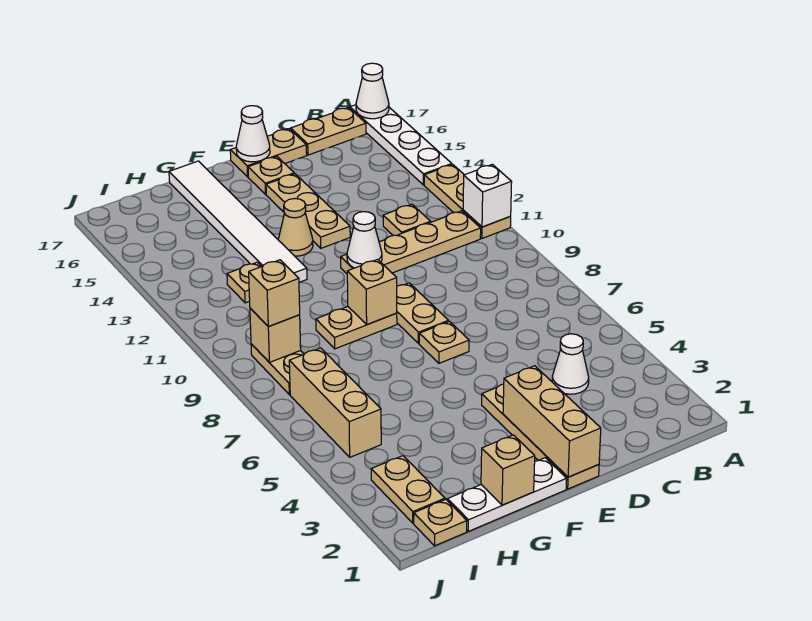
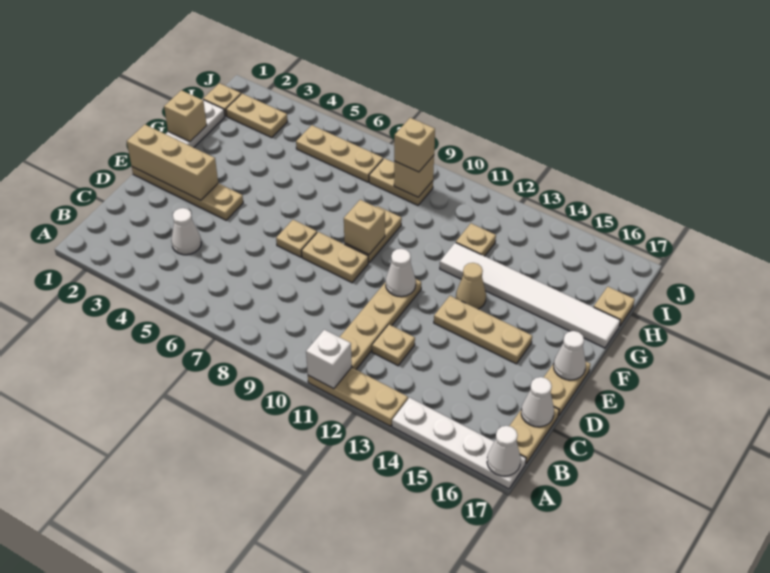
none -> white cone C17 level 2
tan plate E16 level 1 -> tan plate H17 level 1
tan brick I5:I7 level 1 -> tan plate I5:I7 level 1

